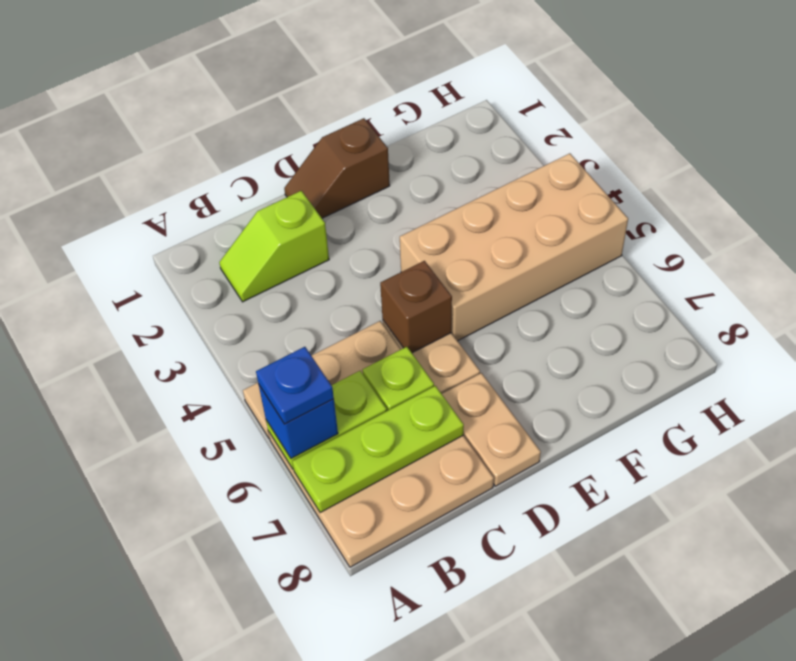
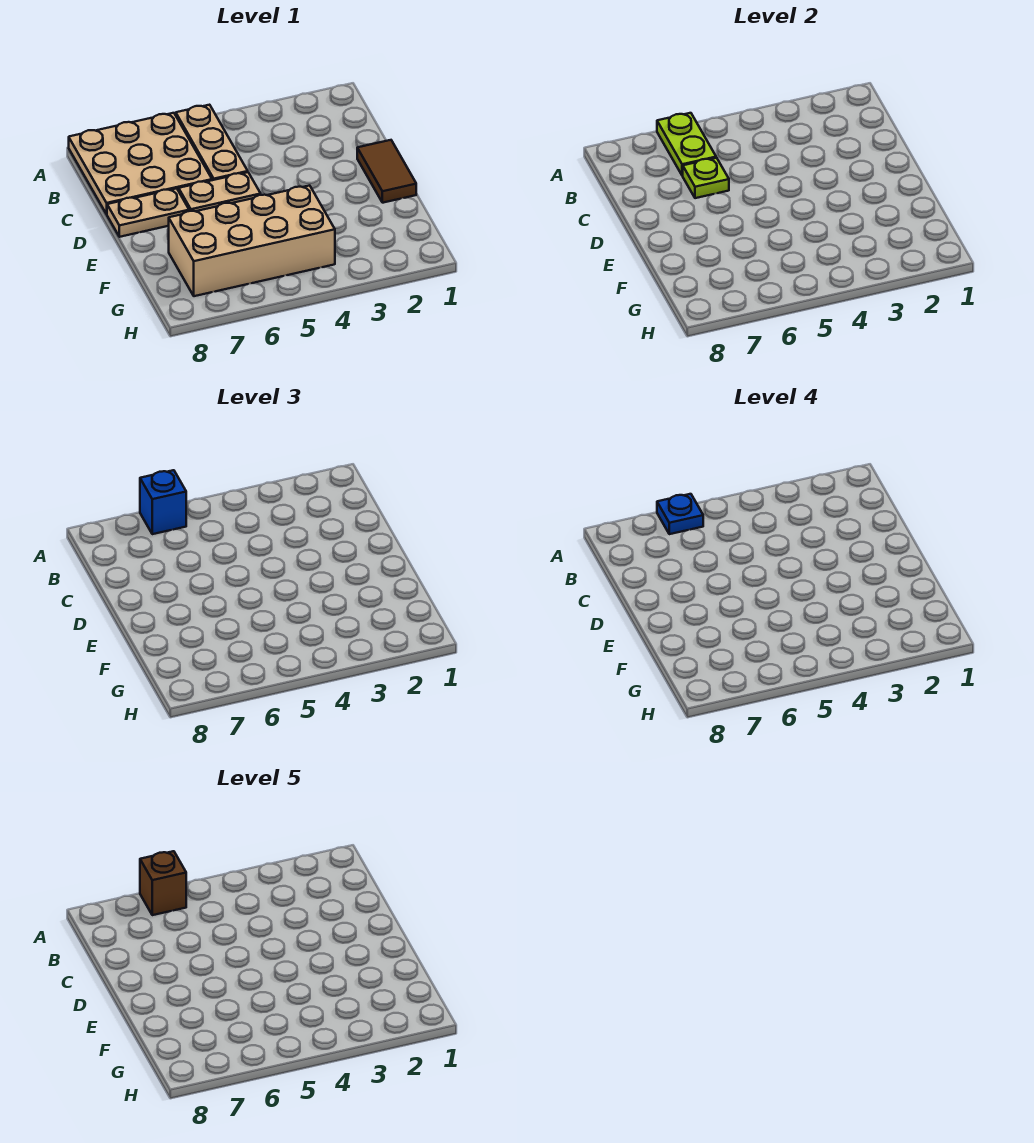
lime plate A7:C7 level 2 -> none
lime slope B2:C2 level 1 top C -> none
brown slope D1:E1 level 1 top E -> brown tile D1:E1 level 1
brown brick D5 level 2 -> brown brick A6 level 5
tan brick E4:H5 level 1 -> tan brick F4:G7 level 1

